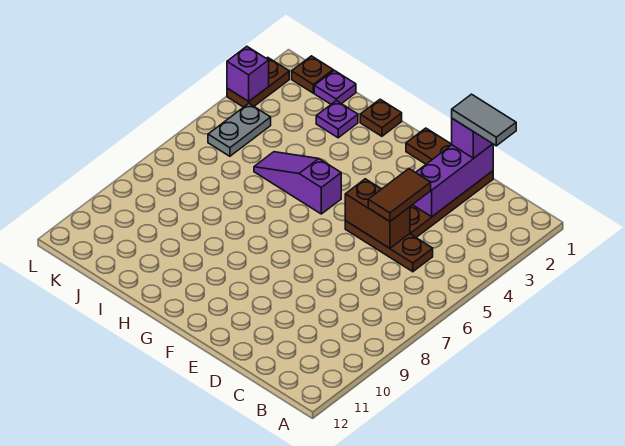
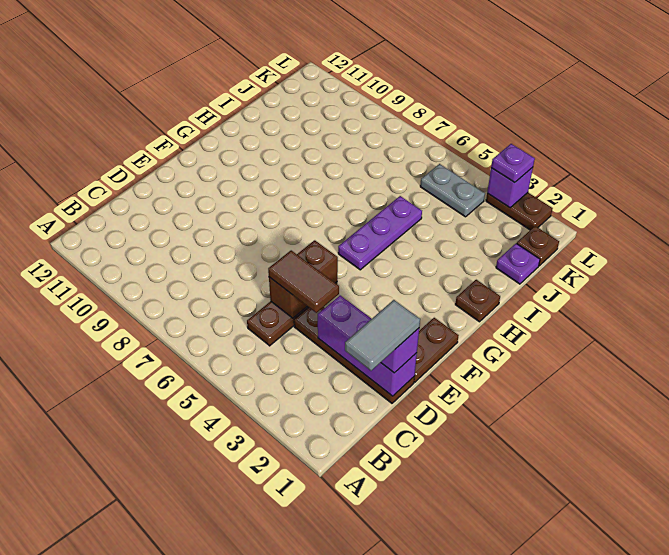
purple slope G5:I5 level 1 top G -> purple plate G5:I5 level 1
purple plate I2 level 1 -> purple plate L3 level 3

